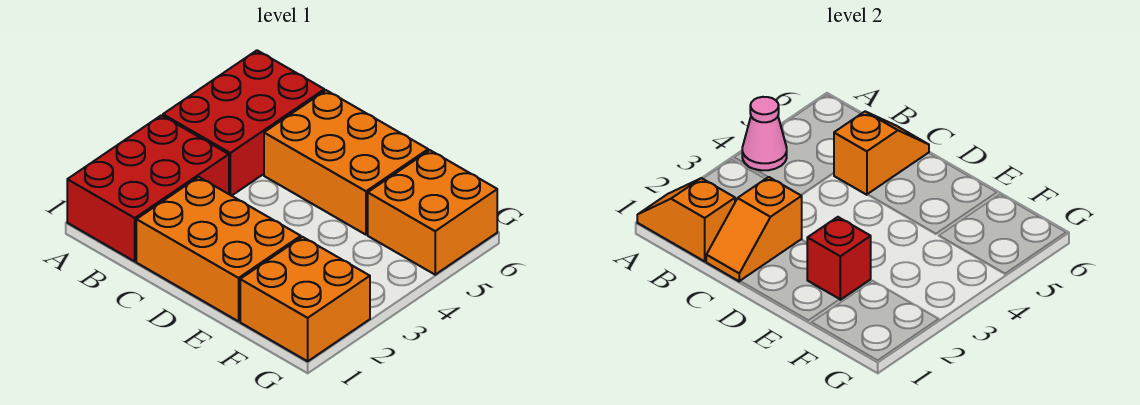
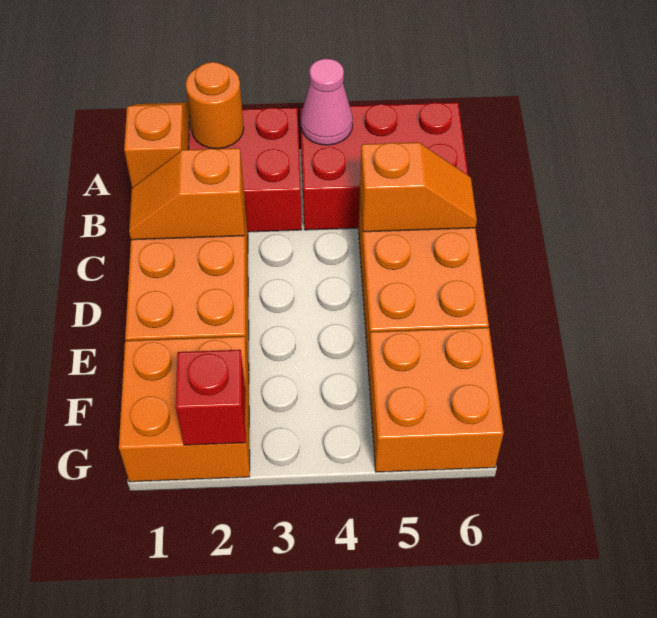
none -> orange round brick A2 level 2
red brick E2 level 2 -> red brick G2 level 2

